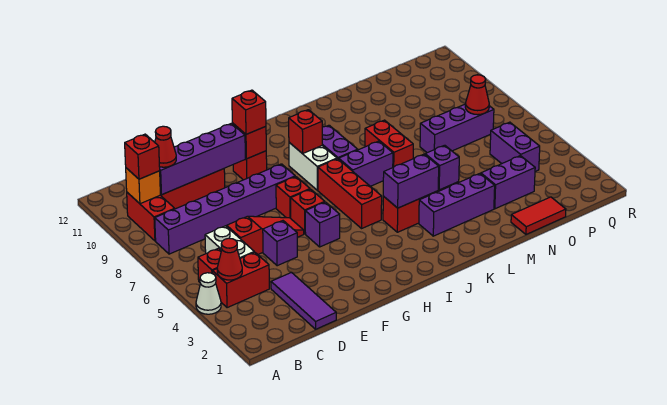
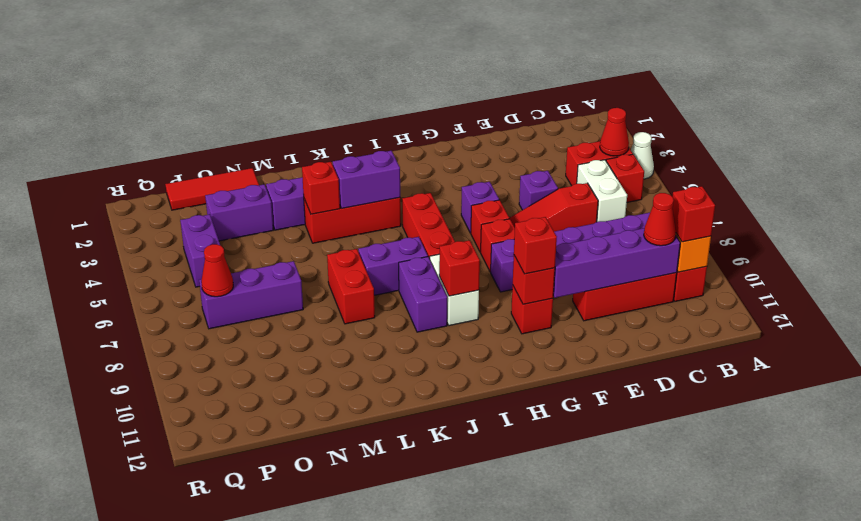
purple tile D1:D3 level 1 -> none
purple brick L4 level 2 -> red brick L4 level 2
red tile N1:O1 level 1 -> red tile N1:P1 level 1

